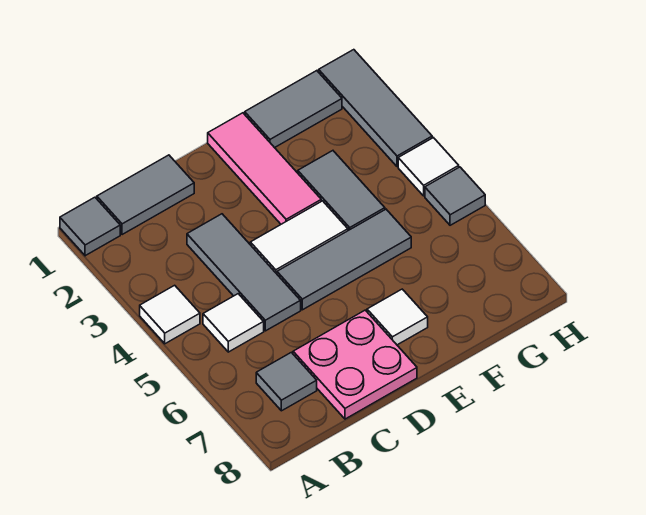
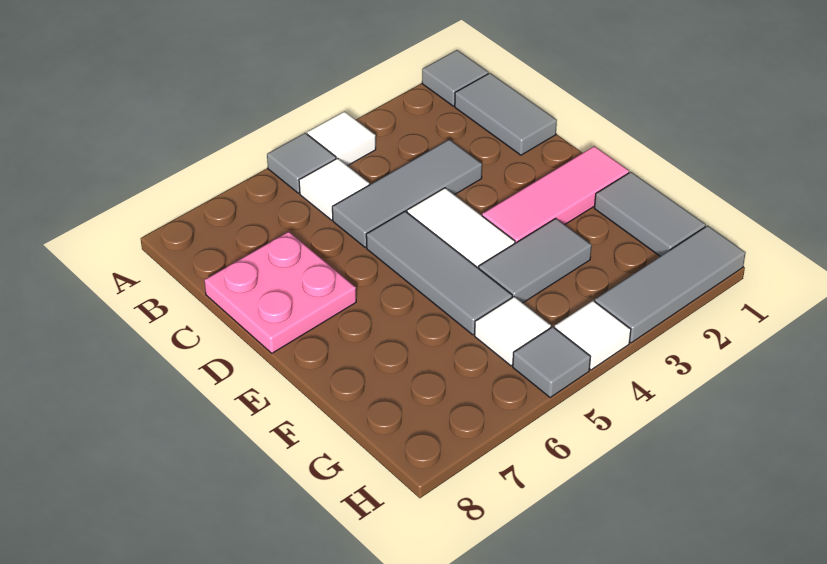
grey tile B7 level 1 -> grey tile A5 level 1
white tile E7 level 1 -> white tile G5 level 1

